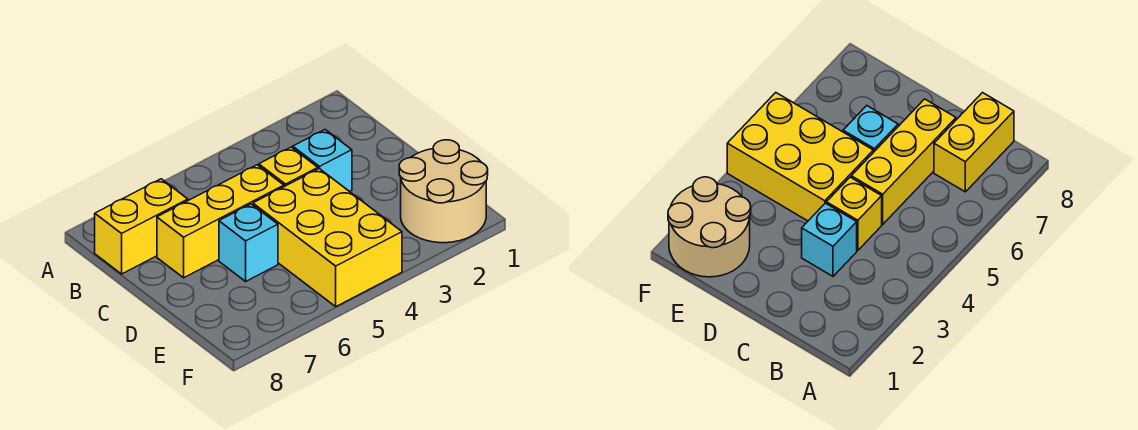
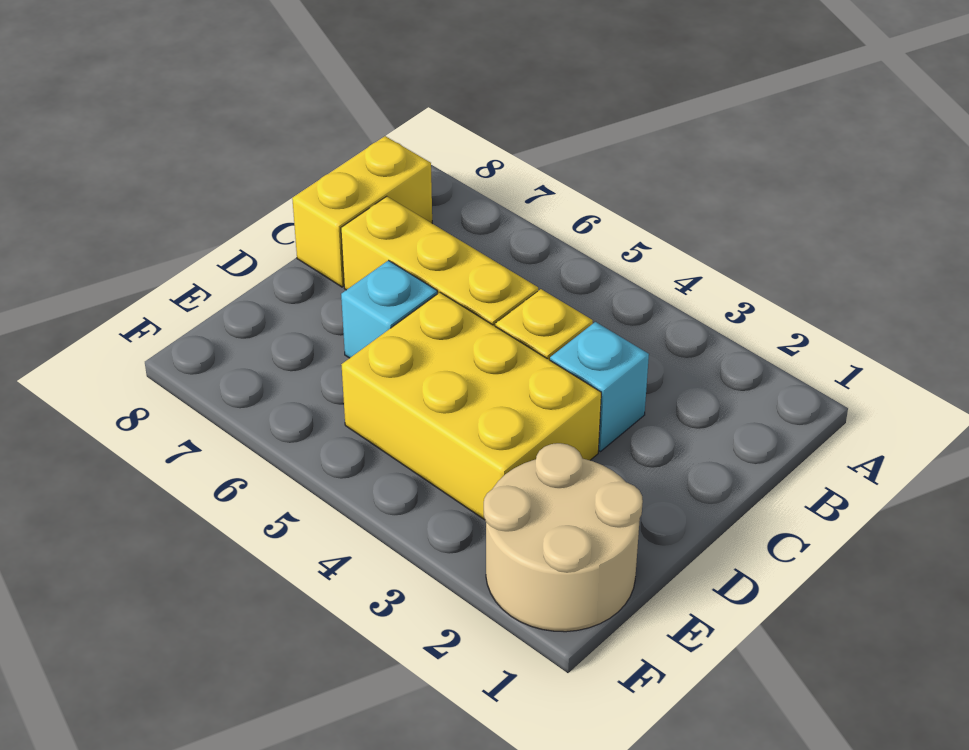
yellow brick B7:B8 level 1 -> yellow brick B8:C8 level 1
yellow brick D4:F5 level 1 -> yellow brick D3:E5 level 1

